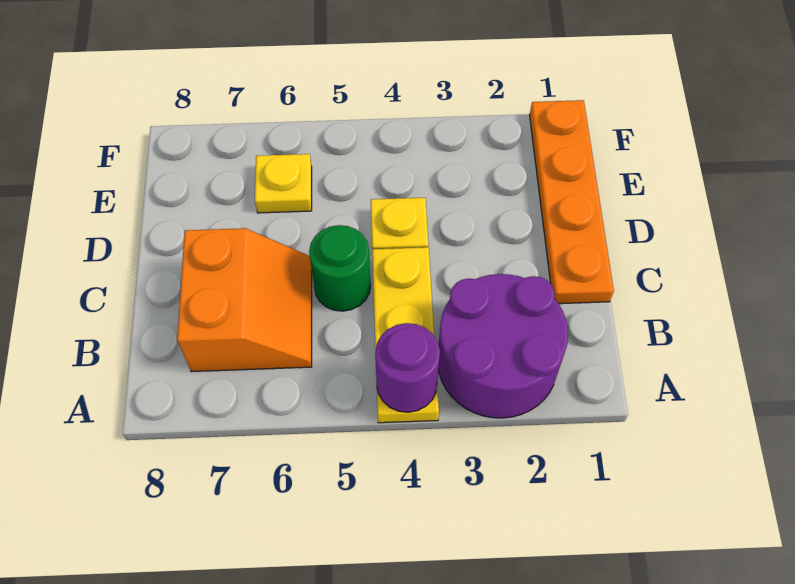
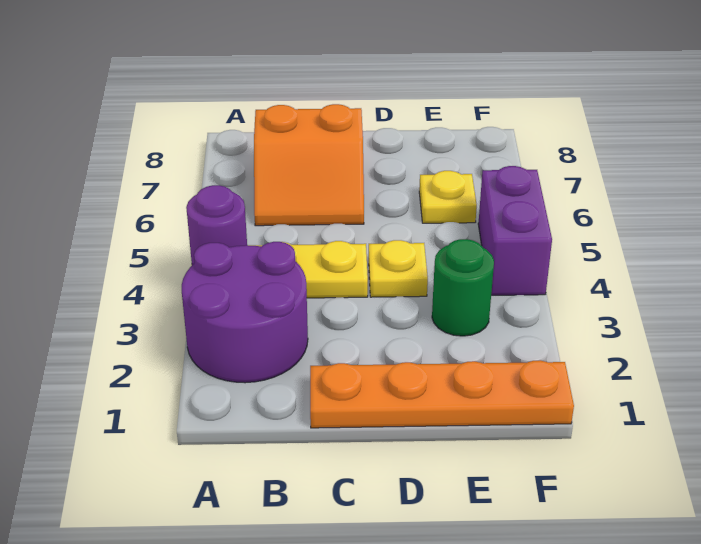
green round brick C5 level 1 -> green round brick E3 level 1
none -> purple brick F4:F5 level 1

